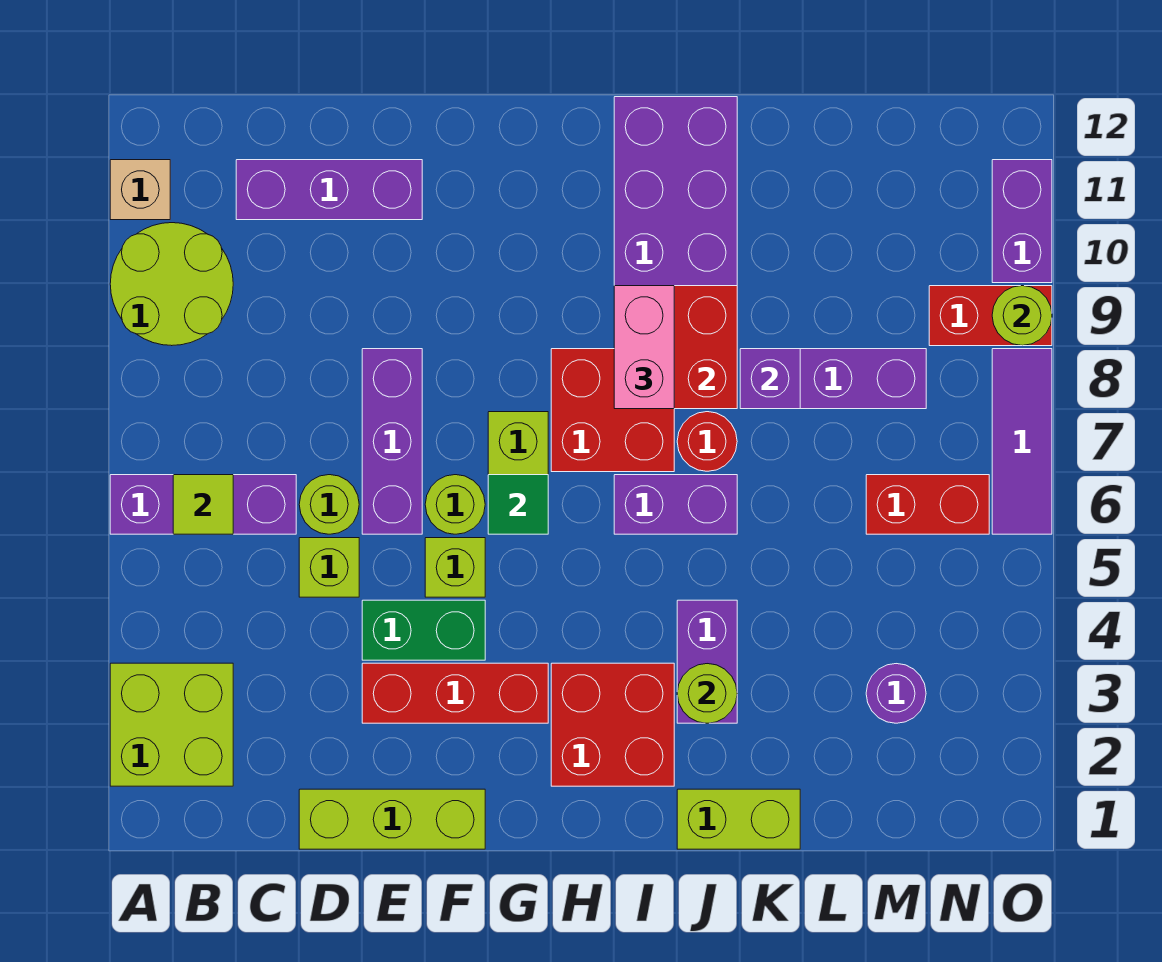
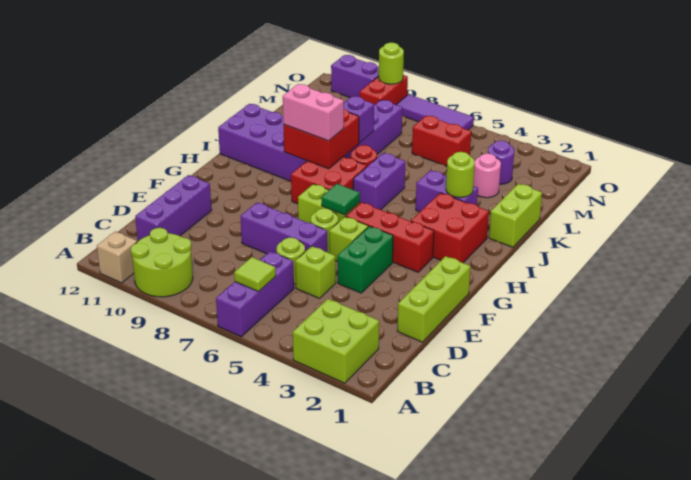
red brick E3:G3 level 1 -> red brick G3:G5 level 1
none -> pink round brick L3 level 1
red brick M6:N6 level 1 -> red brick M5:M6 level 1

